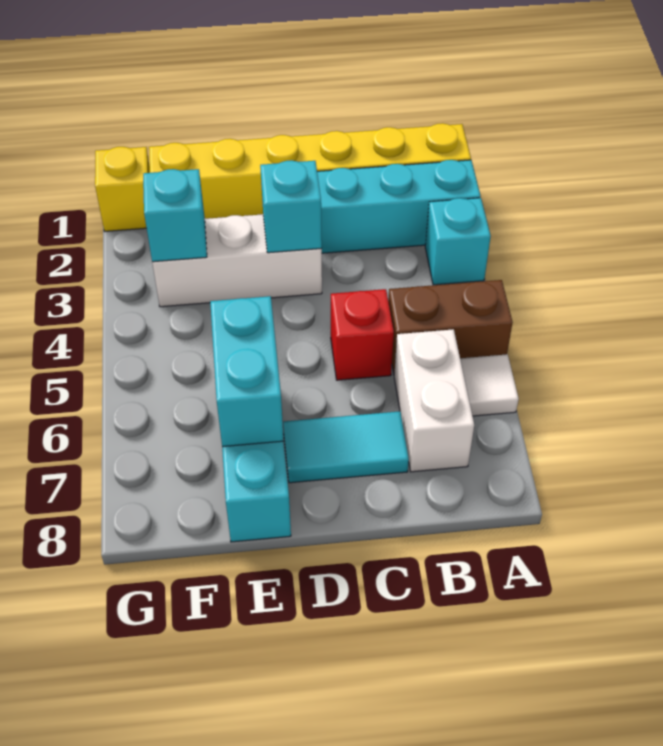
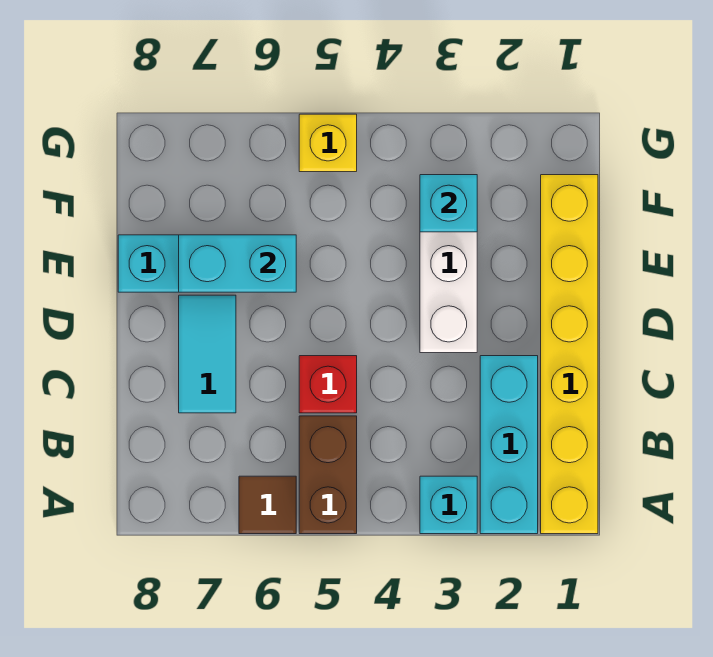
white tile A6 level 1 -> brown tile A6 level 1
white brick B6:B7 level 1 -> none
cyan brick D3 level 2 -> none
yellow brick G1 level 1 -> yellow brick G5 level 1

